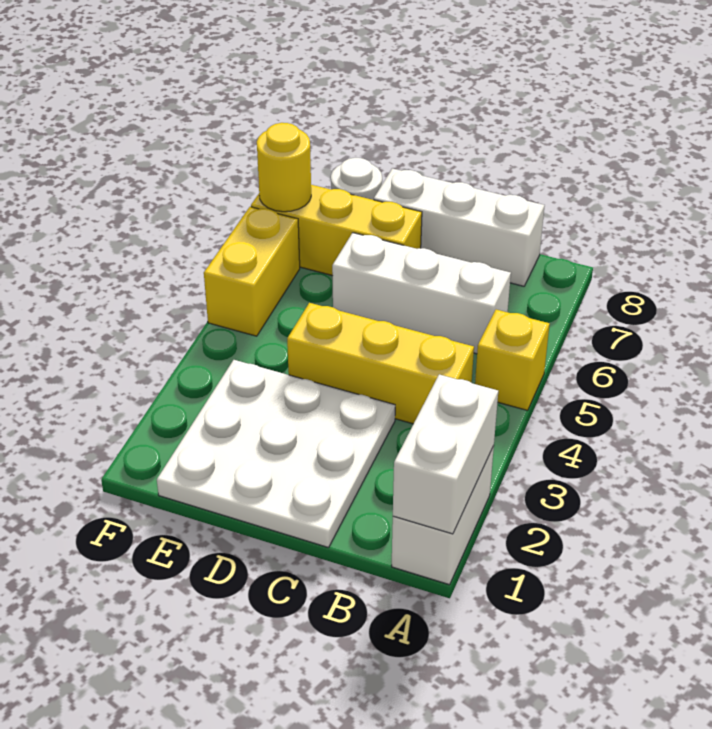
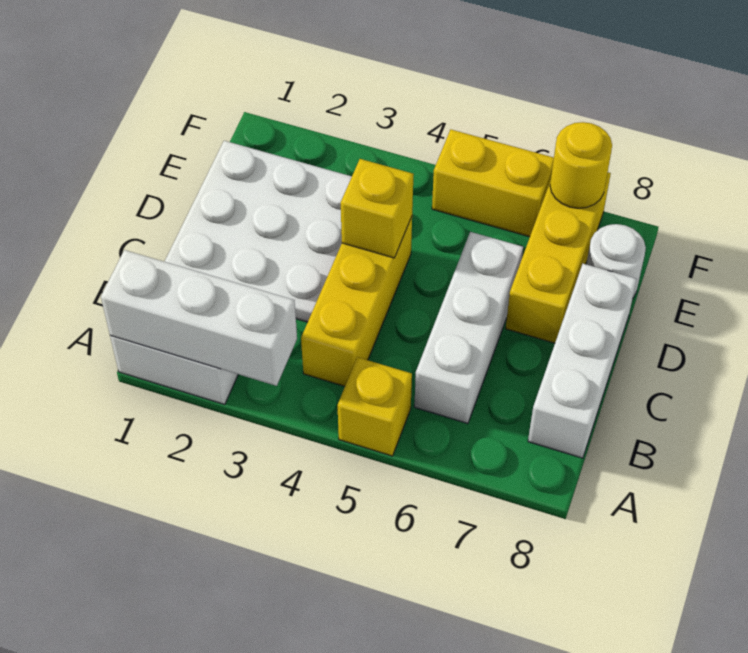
white brick A1:A2 level 2 -> white brick A1:A3 level 2
none -> yellow brick D4 level 2

